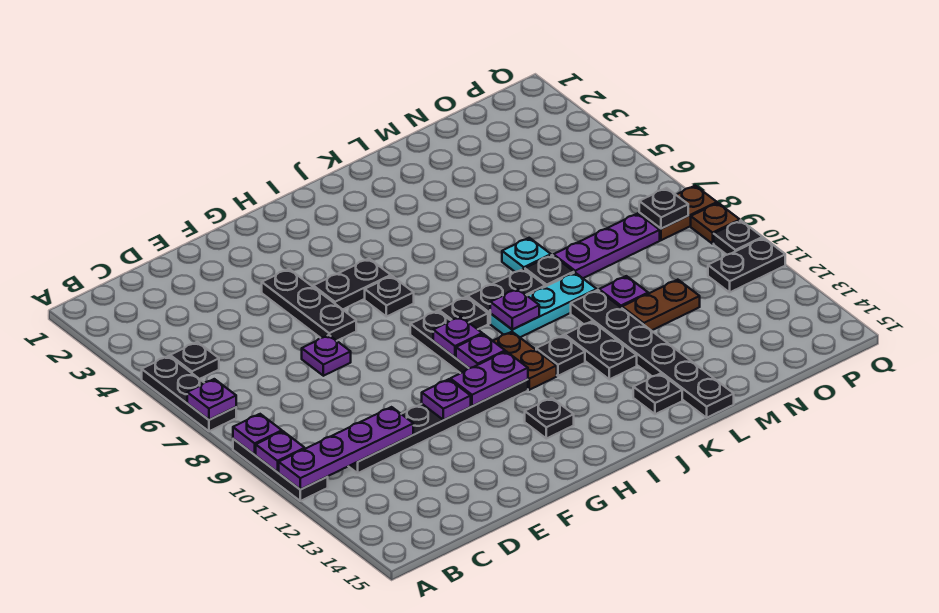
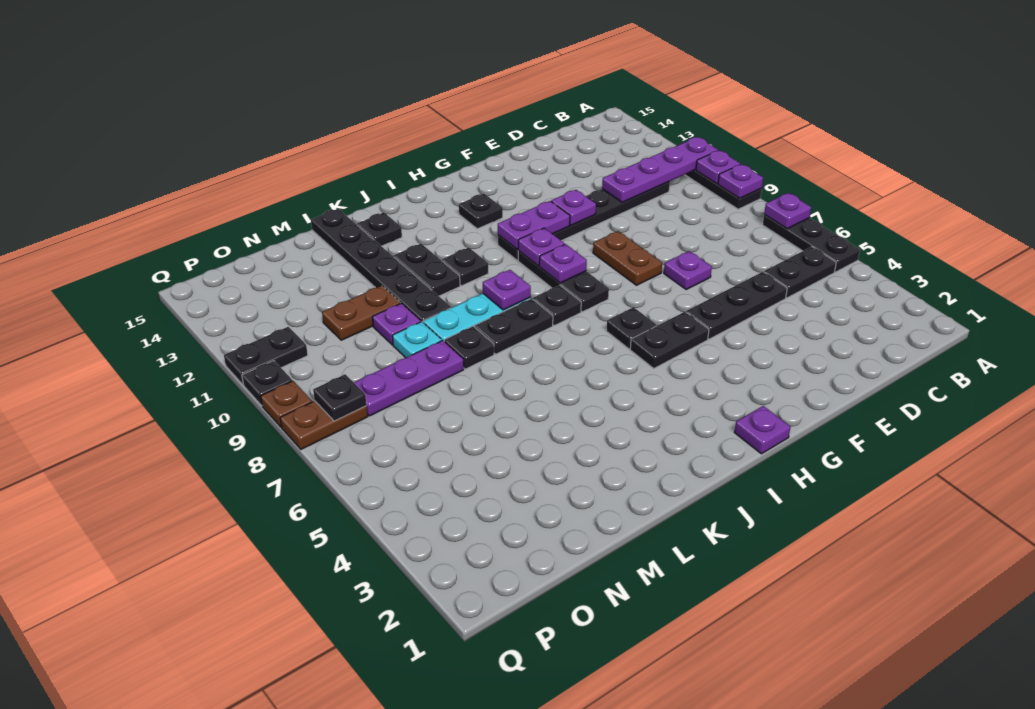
black plate B5 level 1 -> black plate B5:C5 level 1
black plate F4:F6 level 1 -> black plate D5:F5 level 1
none -> purple plate H1 level 1
brown plate I10:I11 level 1 -> brown plate F8:F9 level 1
cyan plate L7 level 1 -> cyan plate M9 level 1

